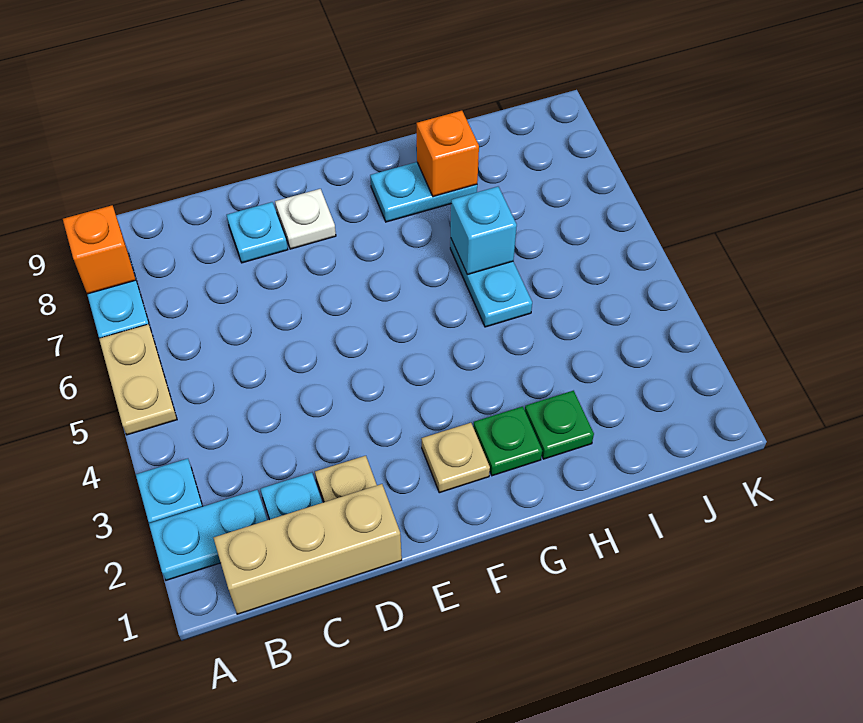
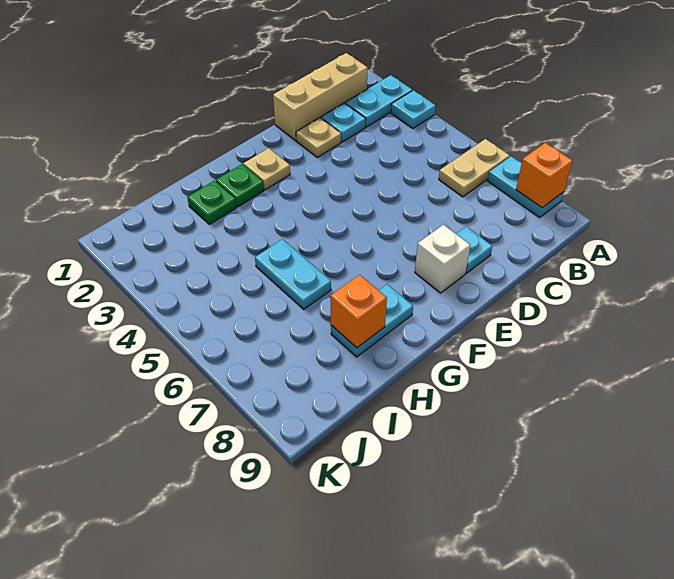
tan plate A5:A6 level 1 -> tan plate A6:B6 level 1
white plate E8 level 1 -> white brick E8 level 1
cyan brick H6 level 2 -> none

